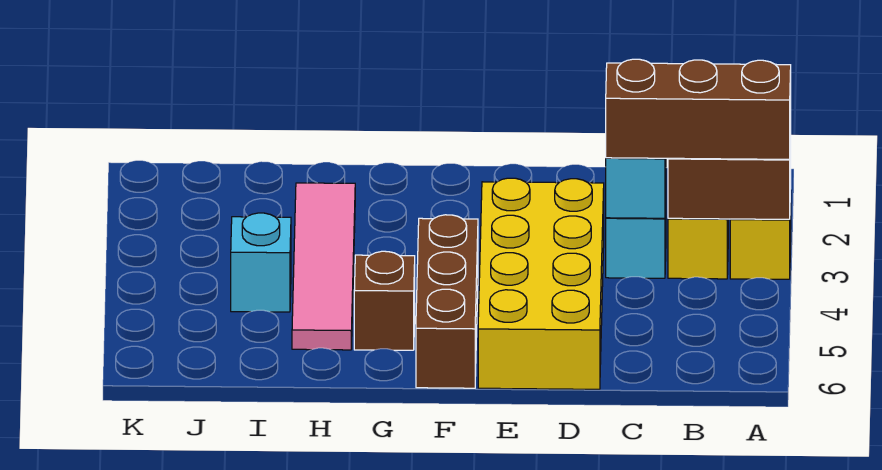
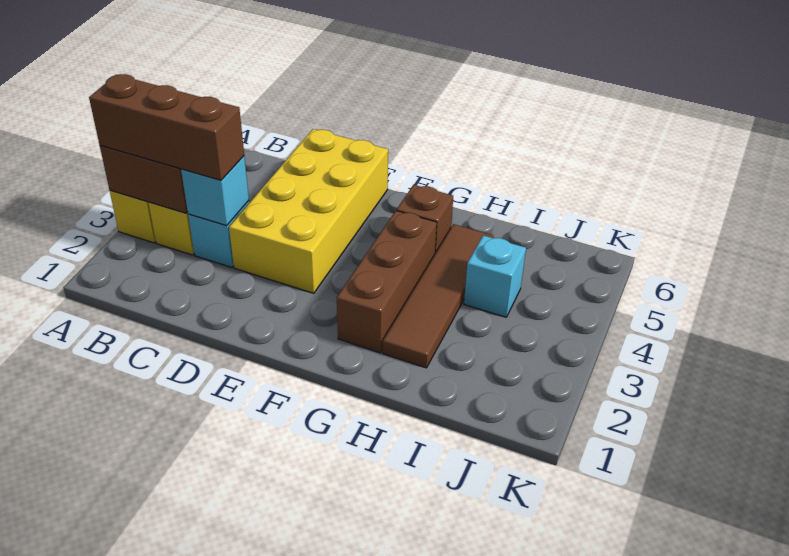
brown brick F4:F6 level 1 -> brown brick G2:G4 level 1
pink tile H2:H5 level 1 -> brown tile H2:H5 level 1

